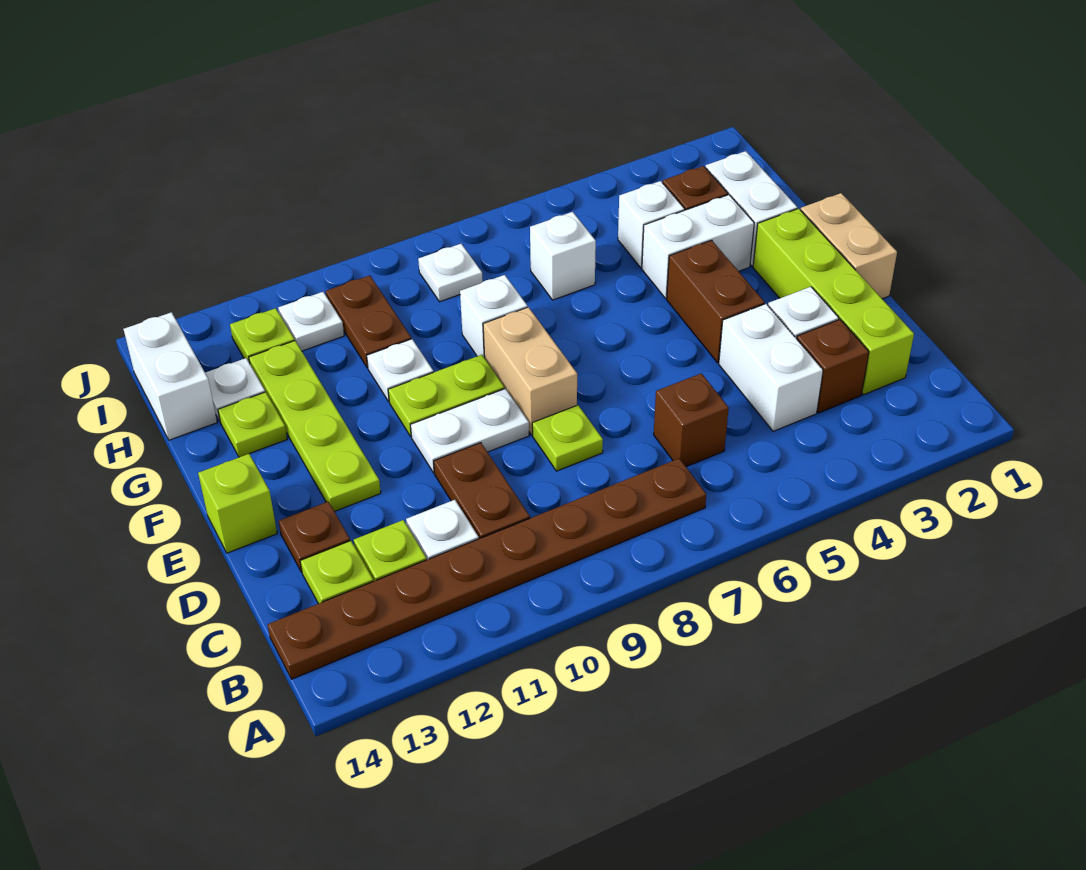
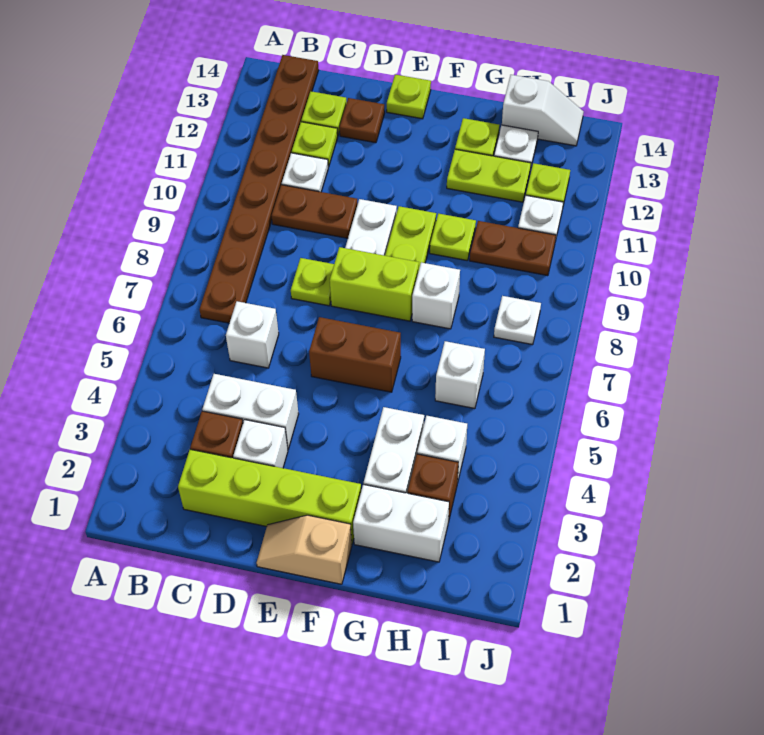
brown brick C6 level 1 -> white brick C6 level 1
tan brick E1:F1 level 1 -> tan slope E1:F1 level 1 top F
brown brick E4:F4 level 1 -> brown brick E6:F6 level 1
tan brick E8:F8 level 1 -> lime brick E8:F8 level 1
lime plate E12:H12 level 1 -> lime plate G12:H12 level 1
lime brick E14 level 1 -> lime plate E14 level 1
white plate G10 level 1 -> lime plate G10 level 1
white brick H14:I14 level 1 -> white slope H14:I14 level 1 top H

